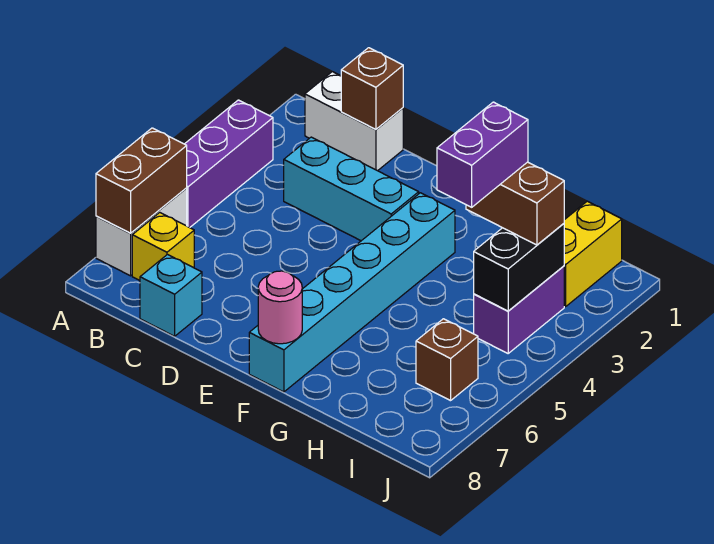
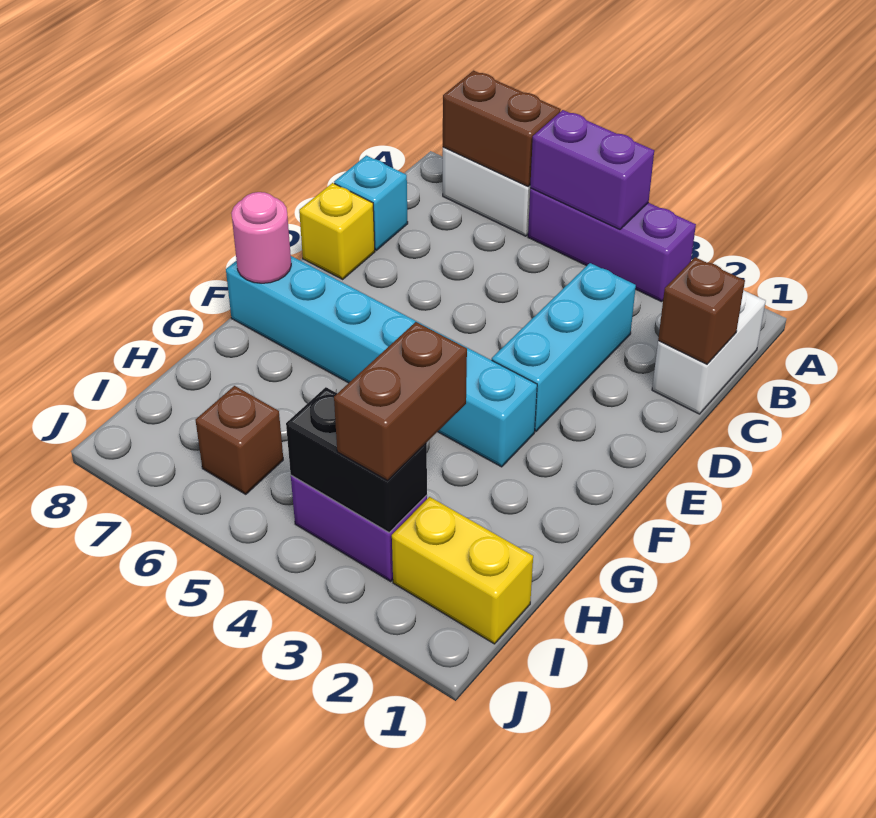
yellow brick B7 level 1 -> yellow brick D8 level 1
purple brick H3:H4 level 4 -> purple brick A4:A5 level 2

